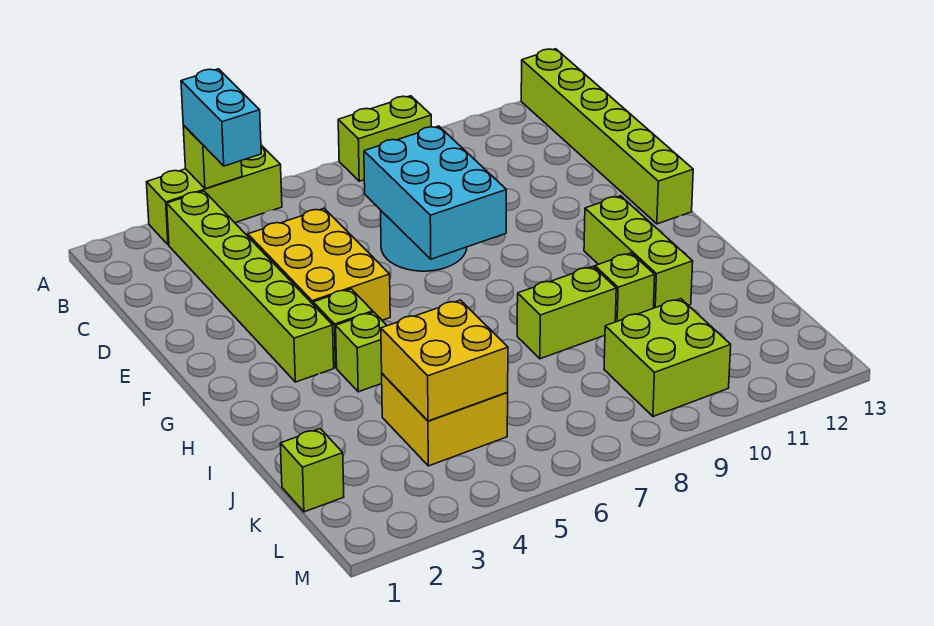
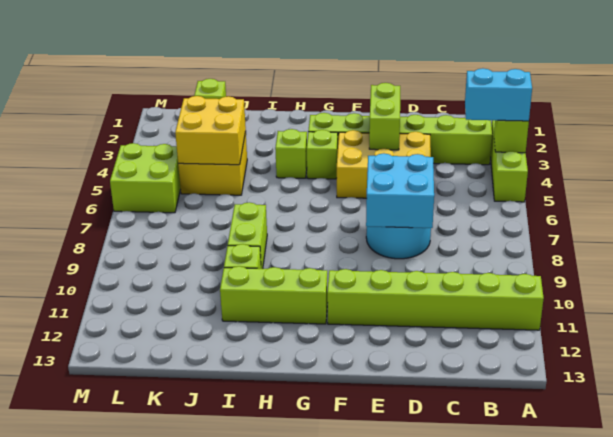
lime brick A8:A9 level 1 -> lime brick E3:E4 level 2
lime brick A13:F13 level 1 -> lime brick A11:F11 level 1
cyan brick D7:F8 level 2 -> cyan brick D7:E8 level 2
lime brick K9:L10 level 1 -> lime brick L5:M6 level 1

